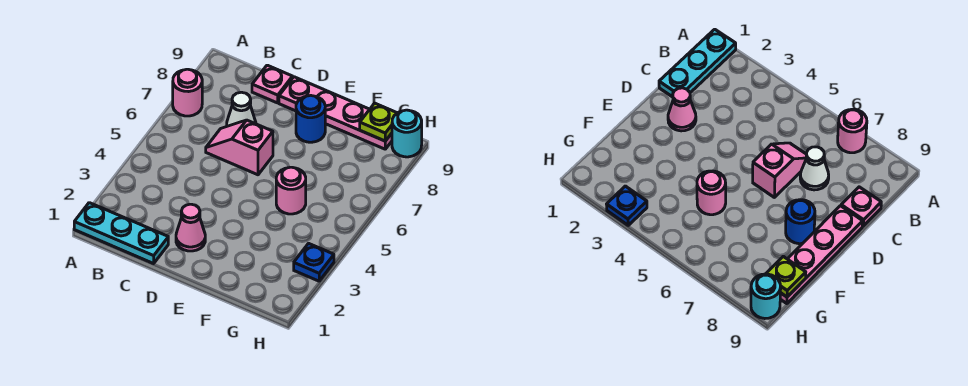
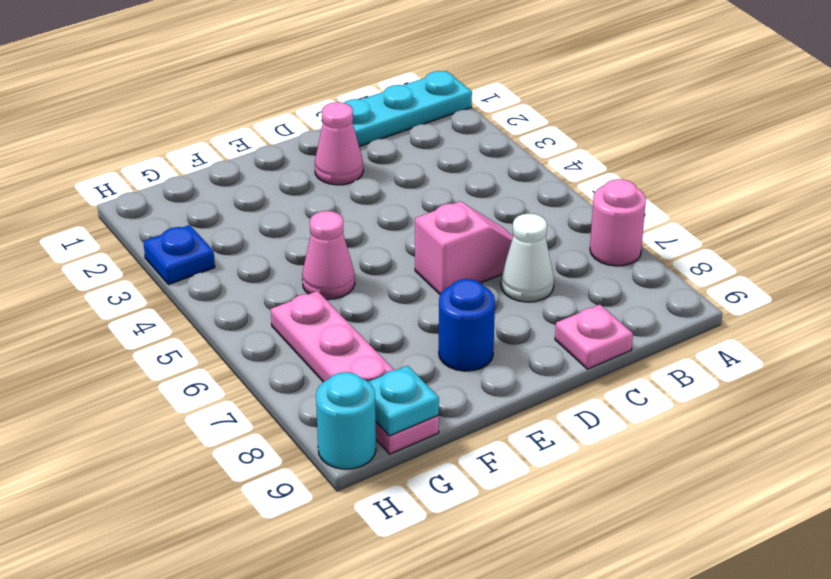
pink plate D9:G9 level 1 -> pink plate G6:G9 level 1
pink round brick F5 level 1 -> pink cone F5 level 1
lime plate G9 level 2 -> cyan plate G9 level 2

